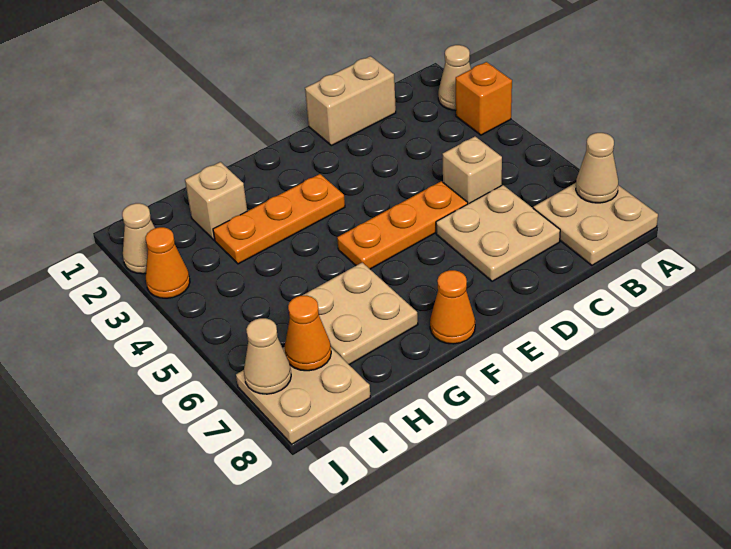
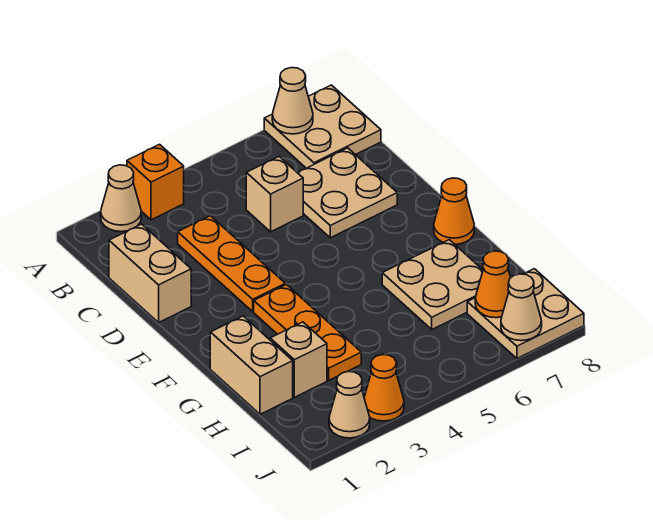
orange plate D5:F5 level 1 -> orange plate C3:E3 level 1
none -> tan brick G1:H1 level 1

